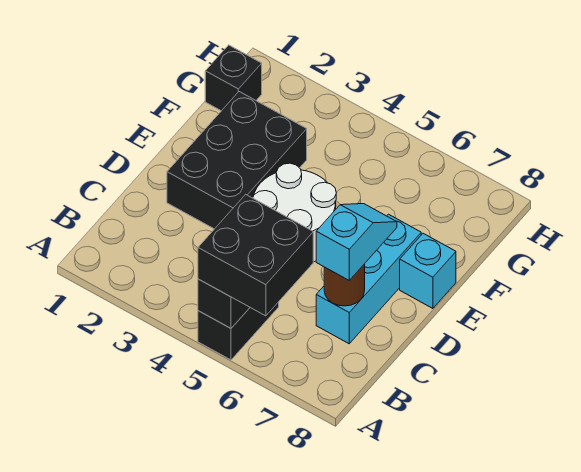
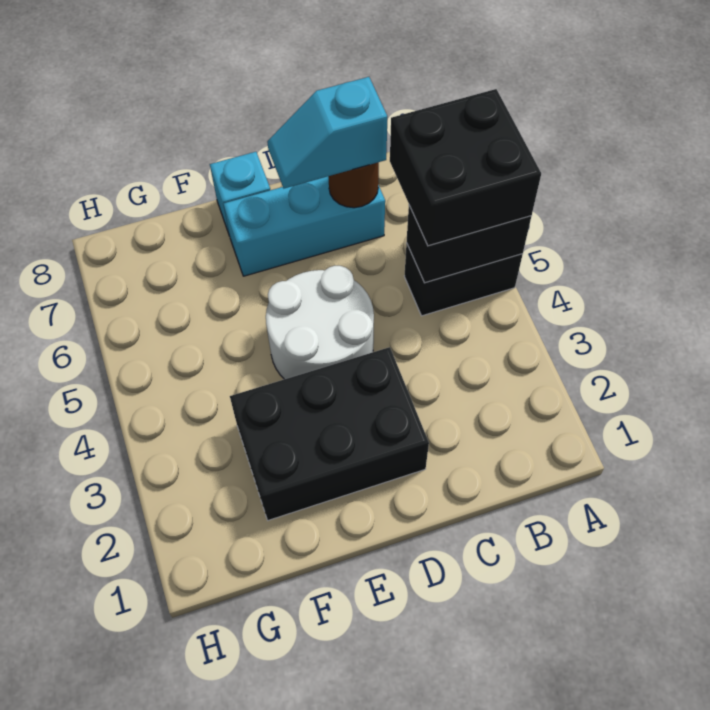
black brick G1 level 1 -> none

